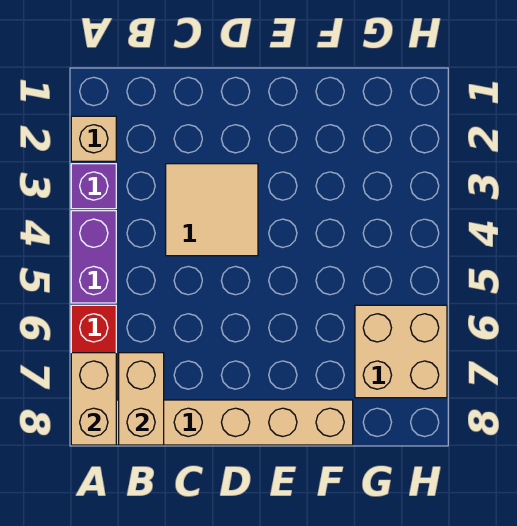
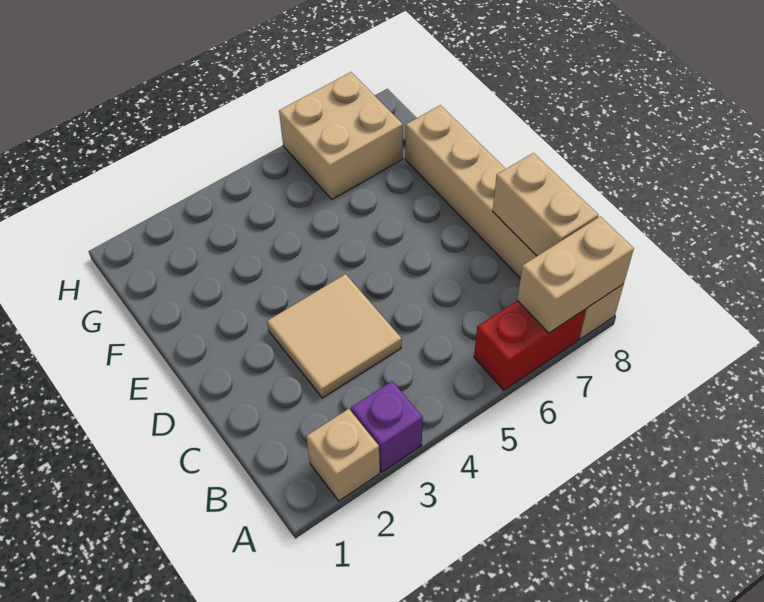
purple brick A4:A5 level 1 -> none
tan brick B7:B8 level 2 -> tan brick B8:C8 level 2

